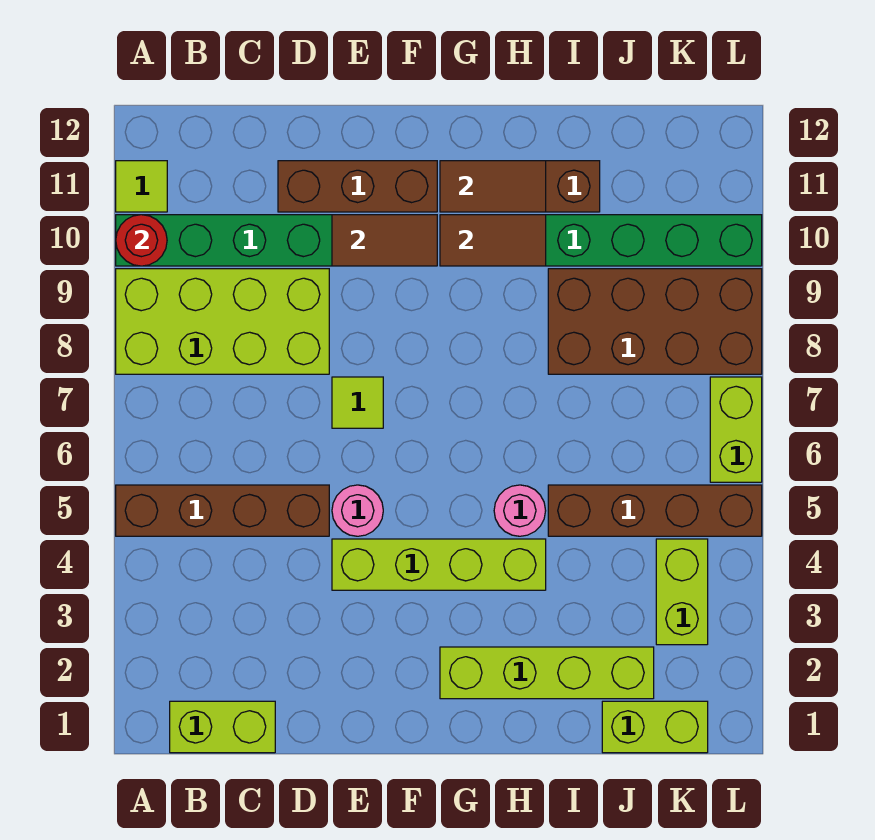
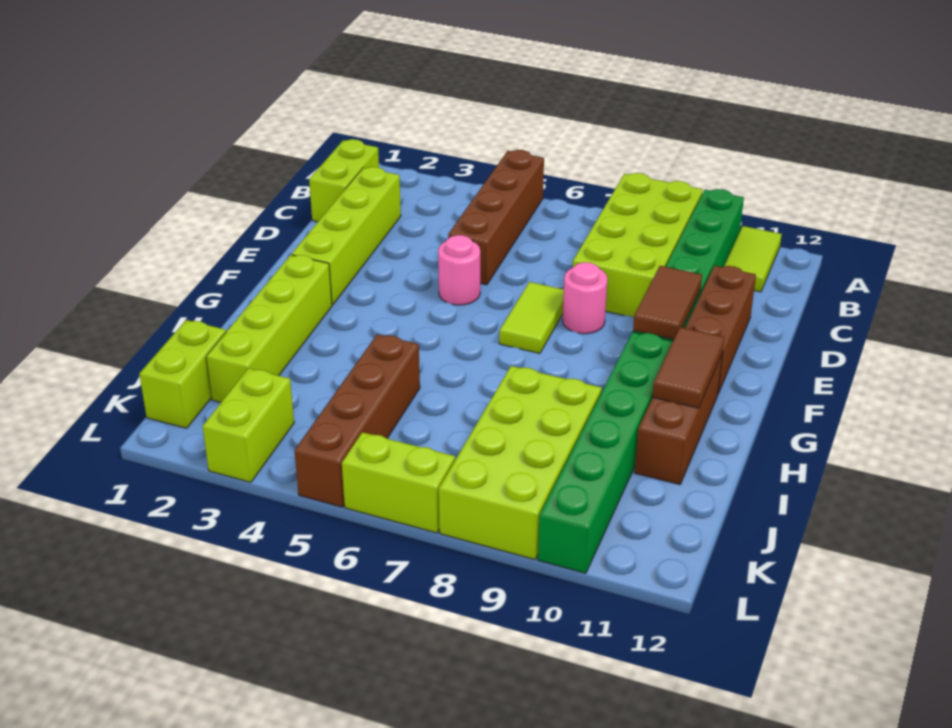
red round brick A10 level 2 -> none
lime tile A11 level 1 -> lime tile A11:B11 level 1
lime brick E4:H4 level 1 -> lime brick C2:F2 level 1
lime tile E7 level 1 -> lime tile E7:F7 level 1
brown tile G10:H10 level 2 -> none
pink round brick H5 level 1 -> pink round brick E8 level 1
brown brick I8:L9 level 1 -> lime brick I8:L9 level 1
lime brick K3:K4 level 1 -> lime brick K3:L3 level 1

